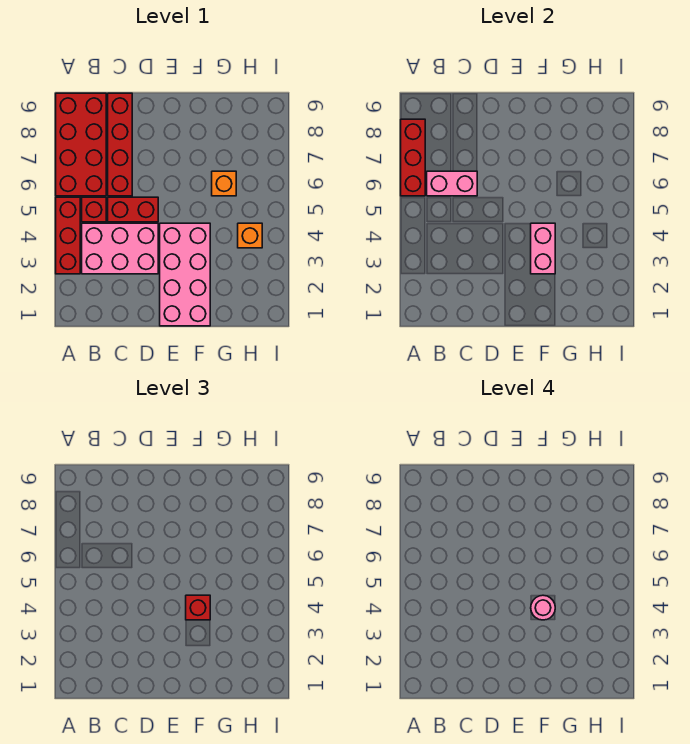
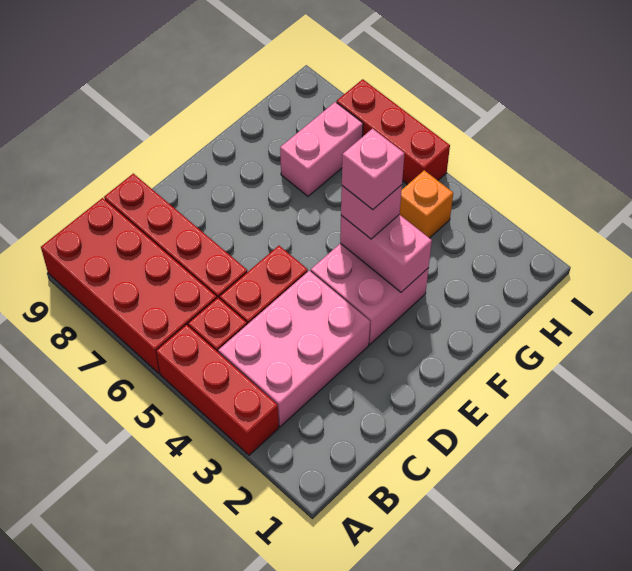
red brick A6:A8 level 2 -> red brick I5:I7 level 1
pink brick B6:C6 level 2 -> pink brick G7:H7 level 1
pink brick E1:F4 level 1 -> pink brick E3:F4 level 1
red brick F4 level 3 -> pink brick F4 level 3
pink round brick F4 level 4 -> pink brick F4 level 4
orange brick G6 level 1 -> none

